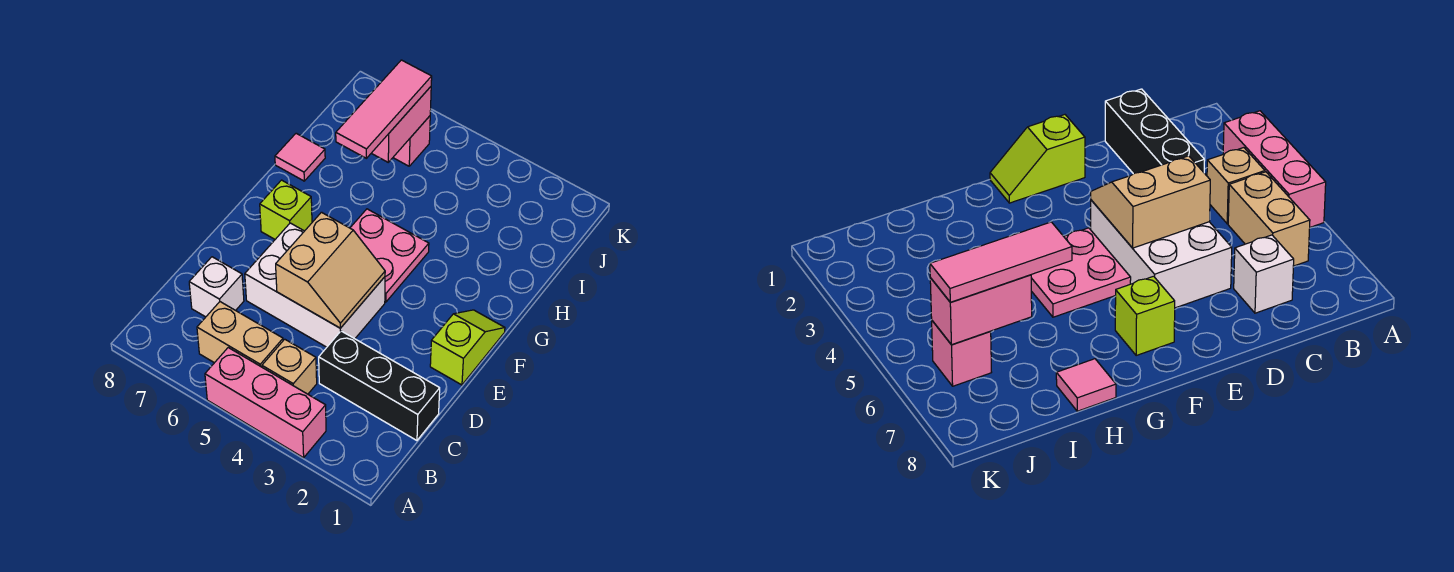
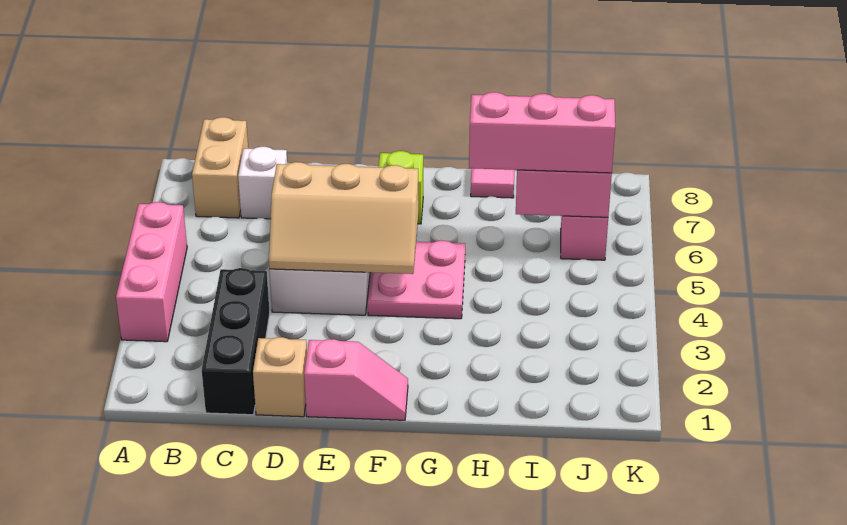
tan brick B4 level 1 -> tan brick D1 level 1
tan brick B5:B6 level 1 -> tan brick B7:B8 level 1
tan slope D4:E5 level 2 top 5 -> tan slope D4:F5 level 2 top 5
lime slope E1:F1 level 1 top E -> pink slope E1:F1 level 1 top E
pink tile H6:J6 level 3 -> pink brick H6:J6 level 3

